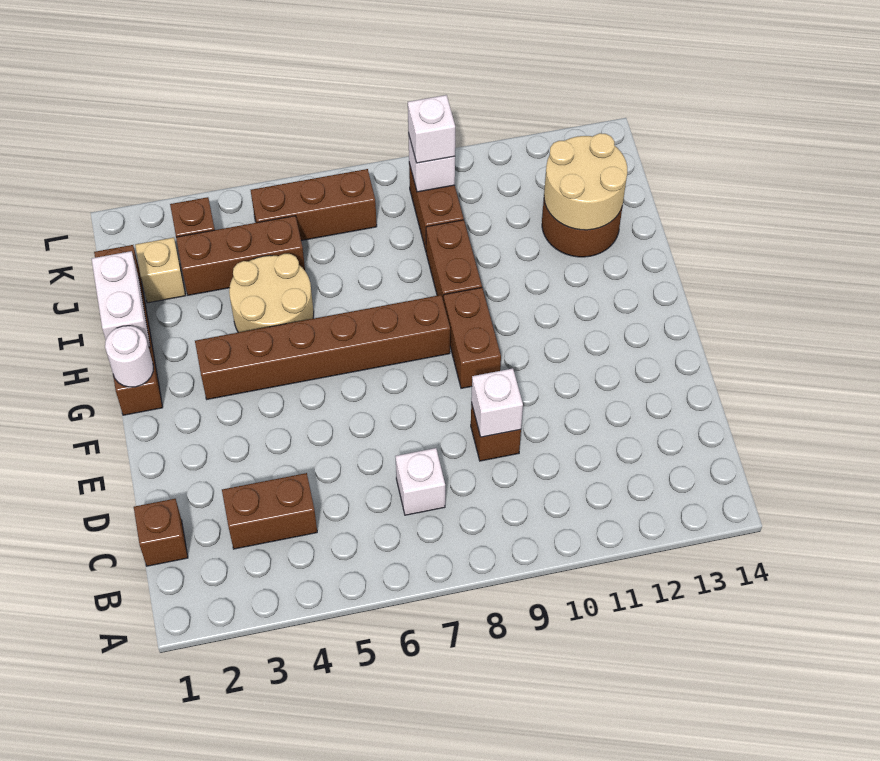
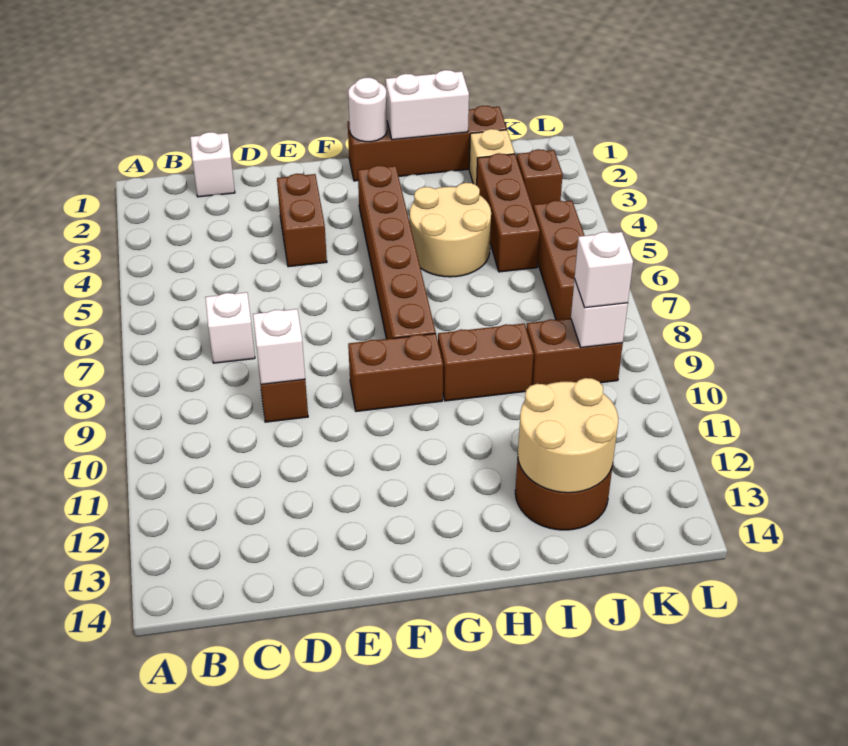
brown brick C1 level 1 -> white brick C1 level 1
brown brick C3:C4 level 1 -> brown brick E3:E4 level 1

